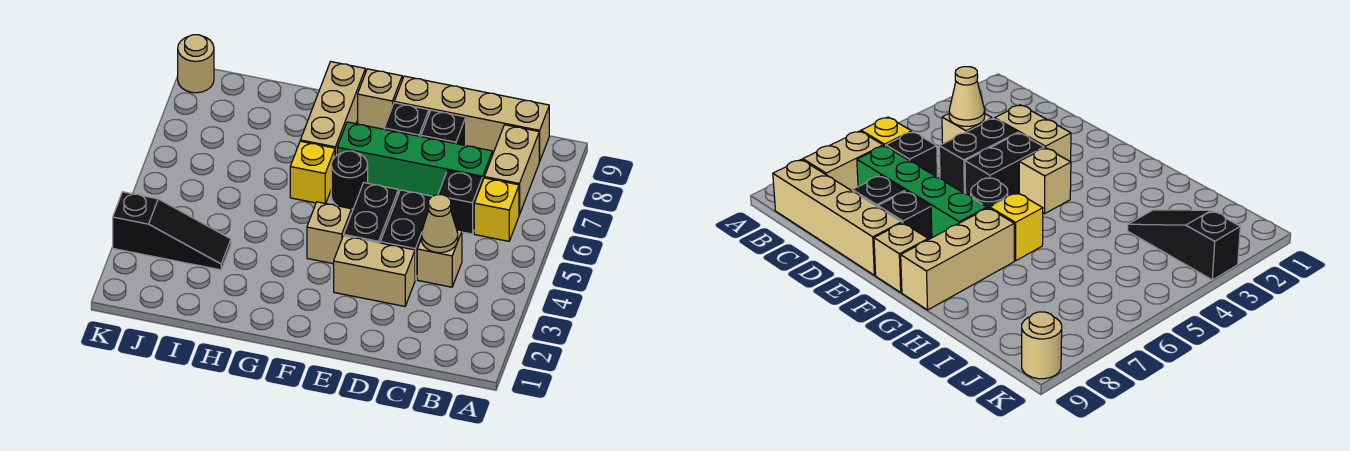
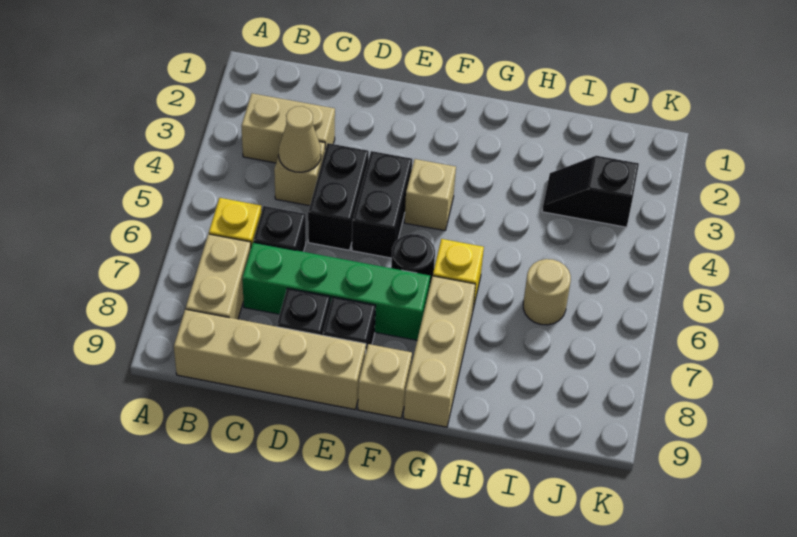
tan brick D3:E3 level 1 -> tan brick B3:C3 level 1
black slope I3:K3 level 1 top K -> black slope I3:J3 level 1 top J
tan round brick K9 level 1 -> tan round brick I6 level 1

